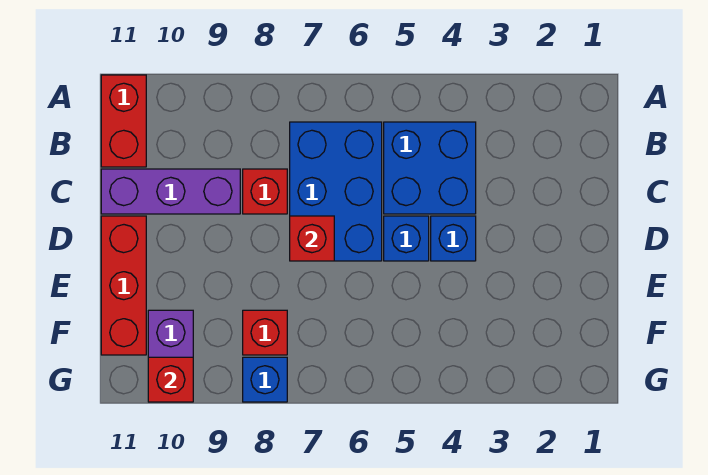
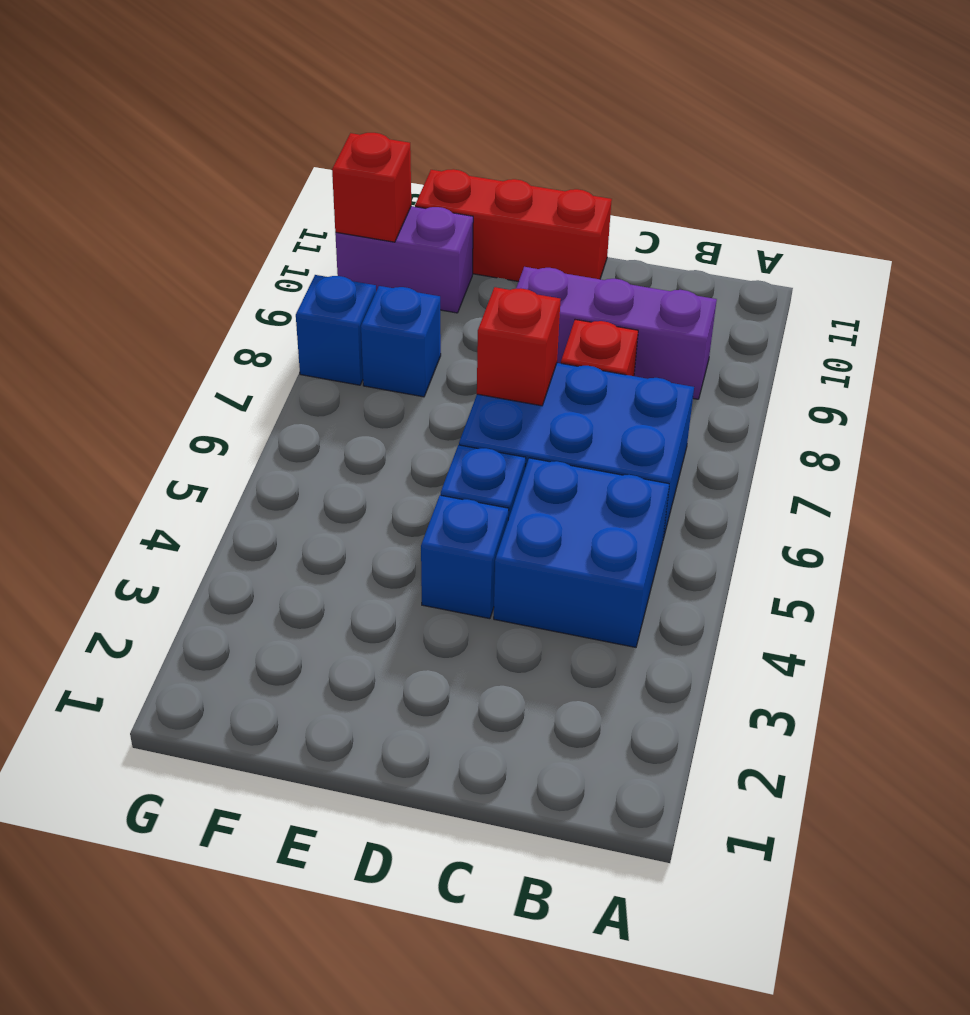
red brick A11:B11 level 1 -> none
purple brick C9:C11 level 1 -> purple brick B9:D9 level 1
red brick F8 level 1 -> blue brick F8 level 1

